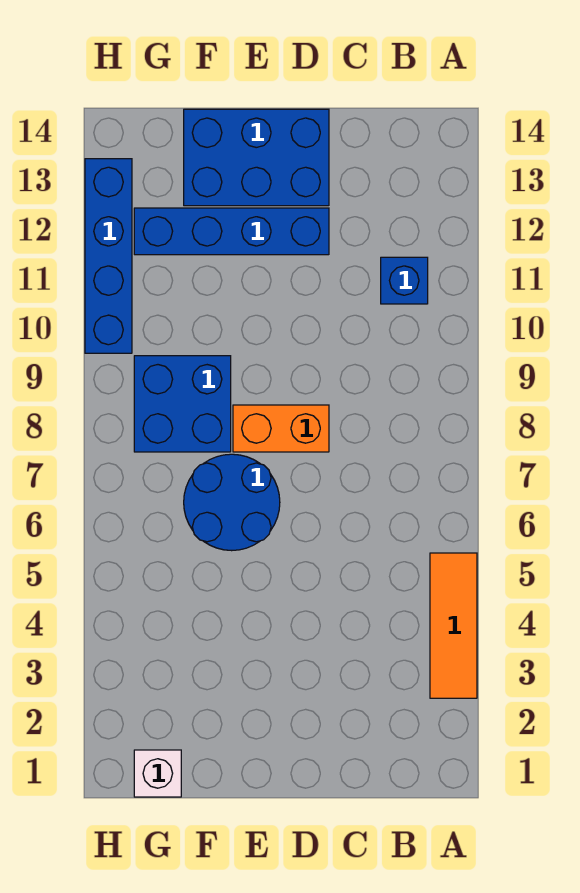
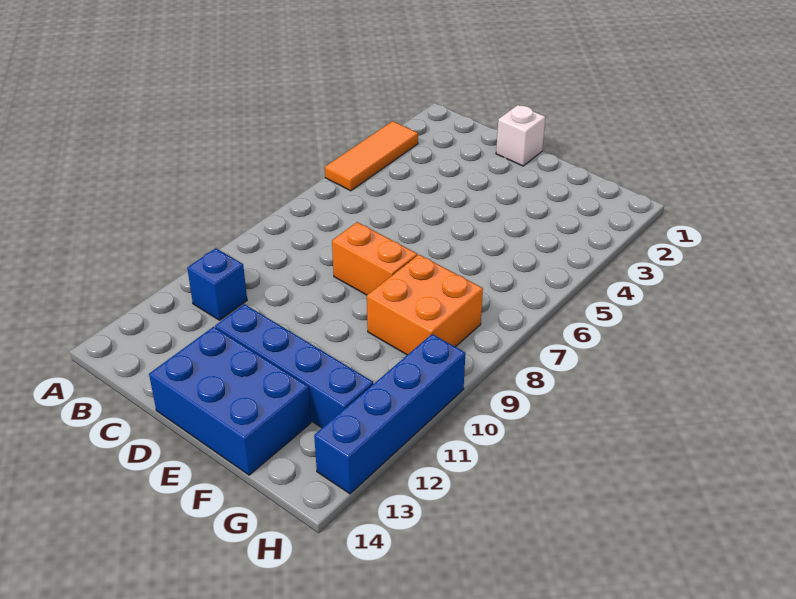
blue round brick E6:F7 level 1 -> none
blue brick F8:G9 level 1 -> orange brick F8:G9 level 1
white brick G1 level 1 -> white brick D1 level 1

